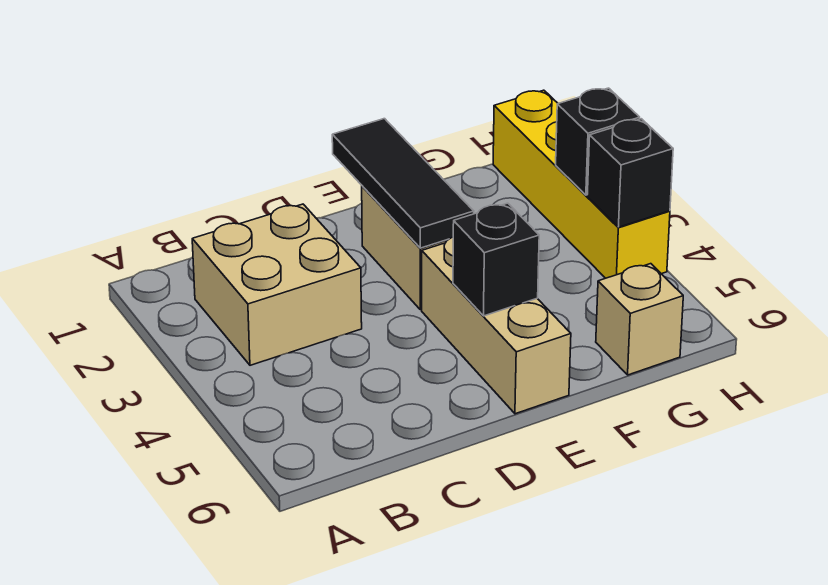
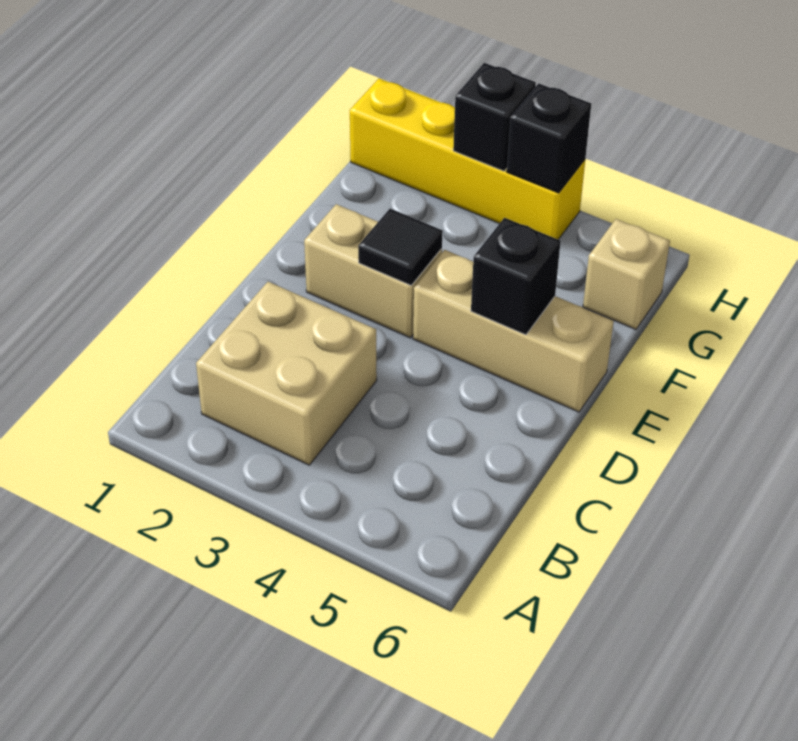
black tile E1:E3 level 2 -> black tile E3 level 2

